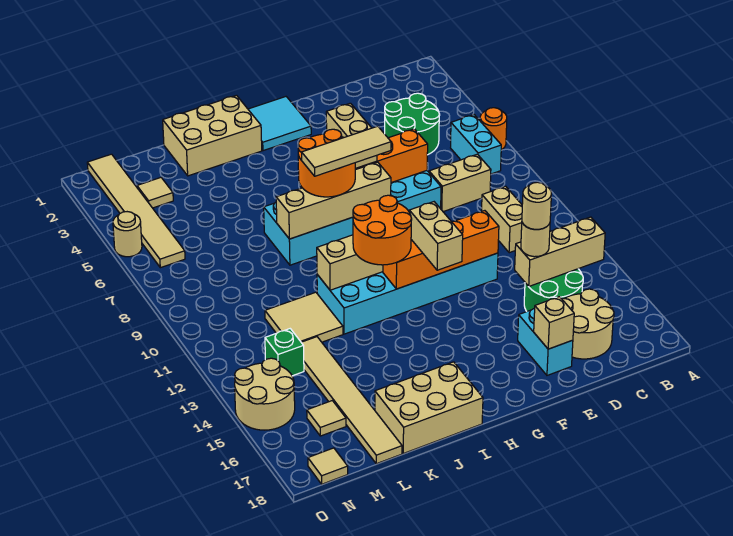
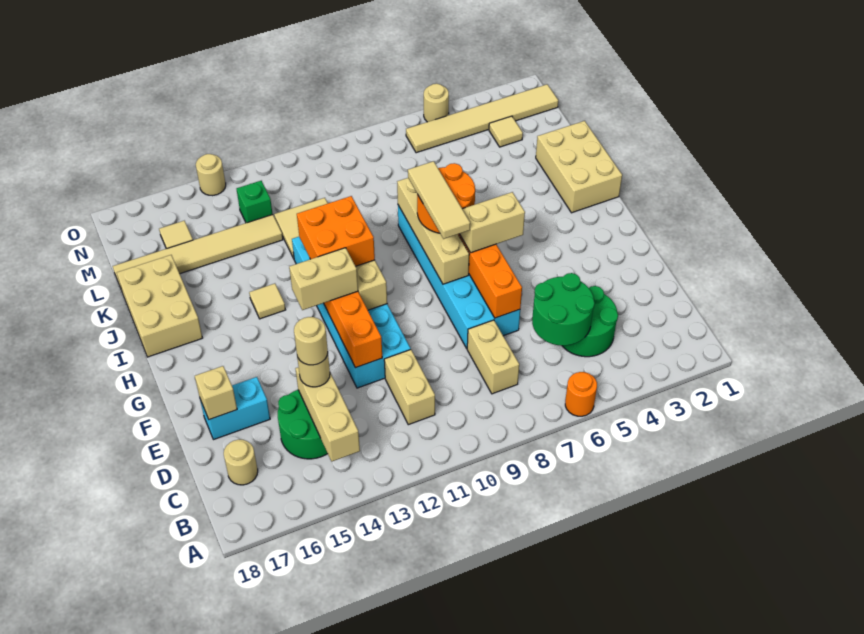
cyan brick B6:B7 level 1 -> none
none -> green round brick C5:D6 level 2
tan brick C10:C11 level 1 -> tan brick C11:D11 level 1
tan round brick C16:D17 level 1 -> tan round brick C17 level 1
cyan tile G1:H2 level 1 -> none
orange round brick H11:I12 level 3 -> orange brick H11:I12 level 3
tan round brick N14:O15 level 1 -> tan round brick O14 level 1
tan tile N18 level 1 -> tan tile I14 level 1

